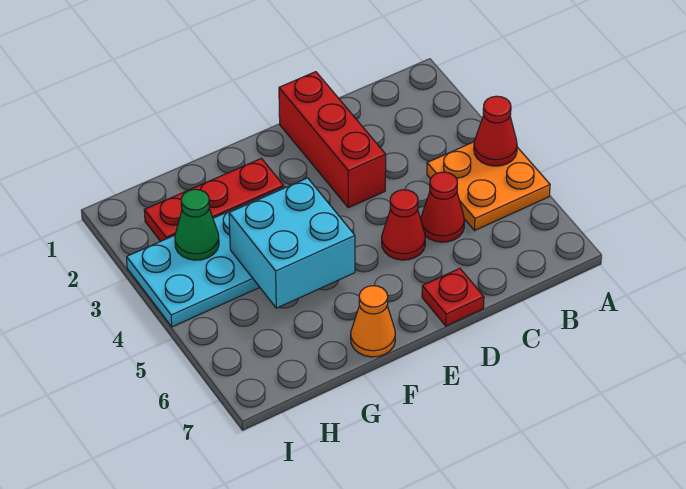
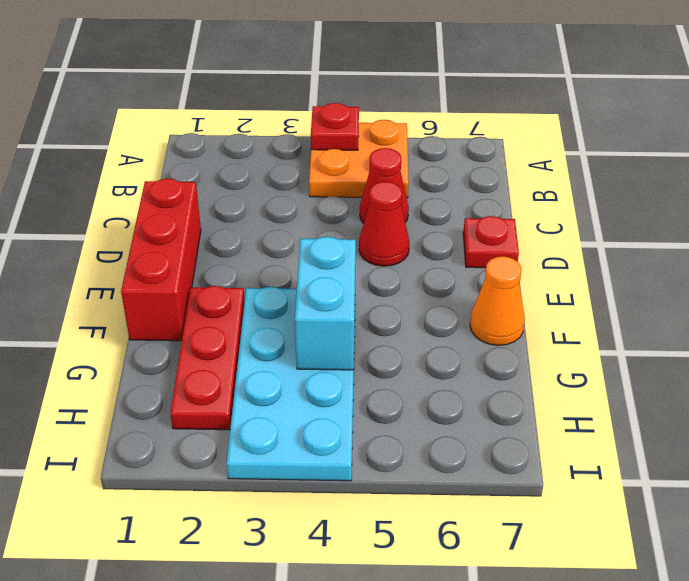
red cone A4 level 2 -> red plate A4 level 2
red brick D1:D3 level 1 -> red brick D1:F1 level 1
cyan brick F4:G5 level 2 -> cyan brick F4:G4 level 2
green cone H3 level 2 -> none

